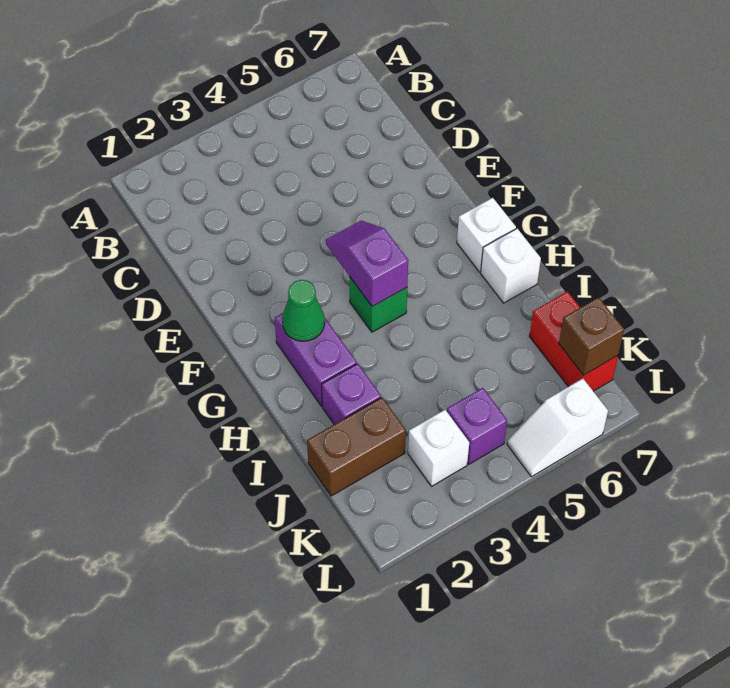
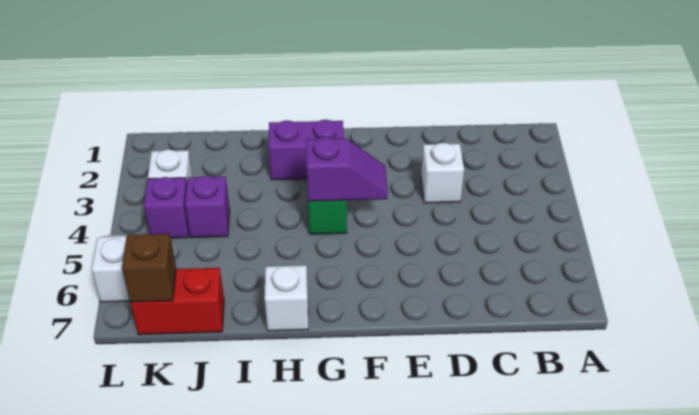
green cone G2 level 2 -> none
white brick G7 level 1 -> white brick D3 level 1
purple brick I2 level 1 -> purple brick J4 level 1
brown brick J1:J2 level 1 -> none

